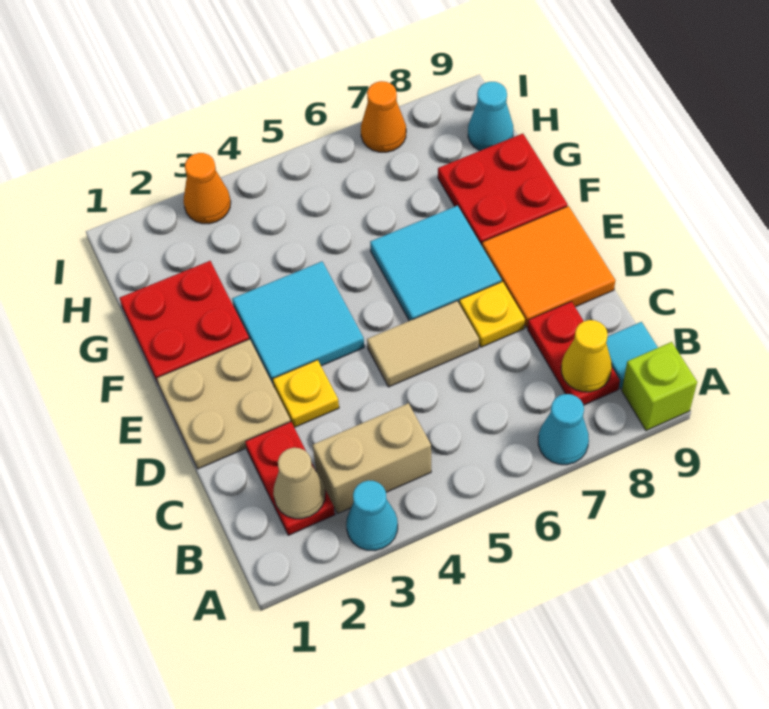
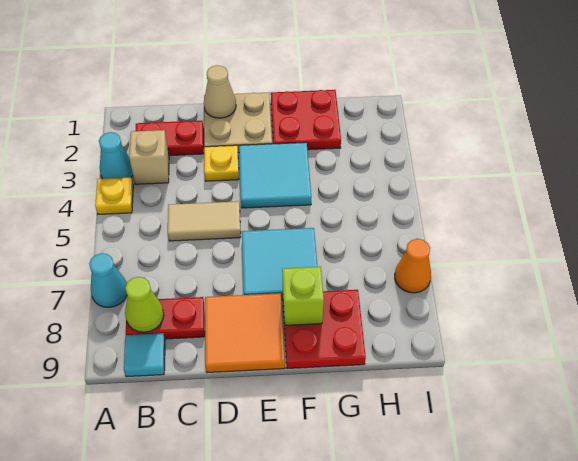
lime brick A9 level 1 -> lime brick F8 level 2
tan cone B2 level 2 -> tan cone D1 level 2
tan brick B3:B4 level 1 -> tan brick B3 level 1
yellow cone B8 level 2 -> lime cone B8 level 2
tan tile D5:D6 level 1 -> tan tile C5:D5 level 1
yellow plate D7 level 1 -> yellow plate A4 level 1
cyan cone H9 level 1 -> none
orange cone I3 level 1 -> none

